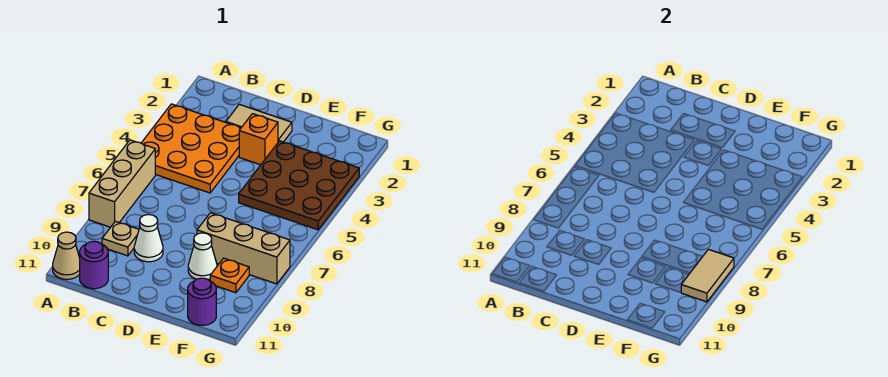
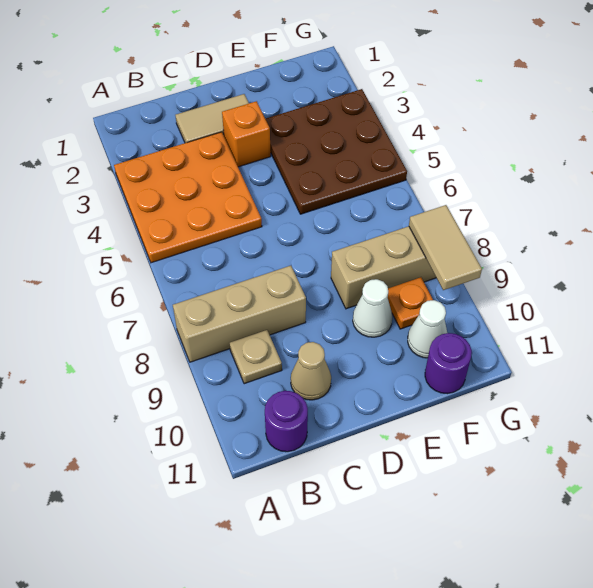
tan brick A6:A8 level 1 -> tan brick A8:C8 level 1
tan cone A11 level 1 -> tan cone C10 level 1
white cone C9 level 1 -> white cone F10 level 1

